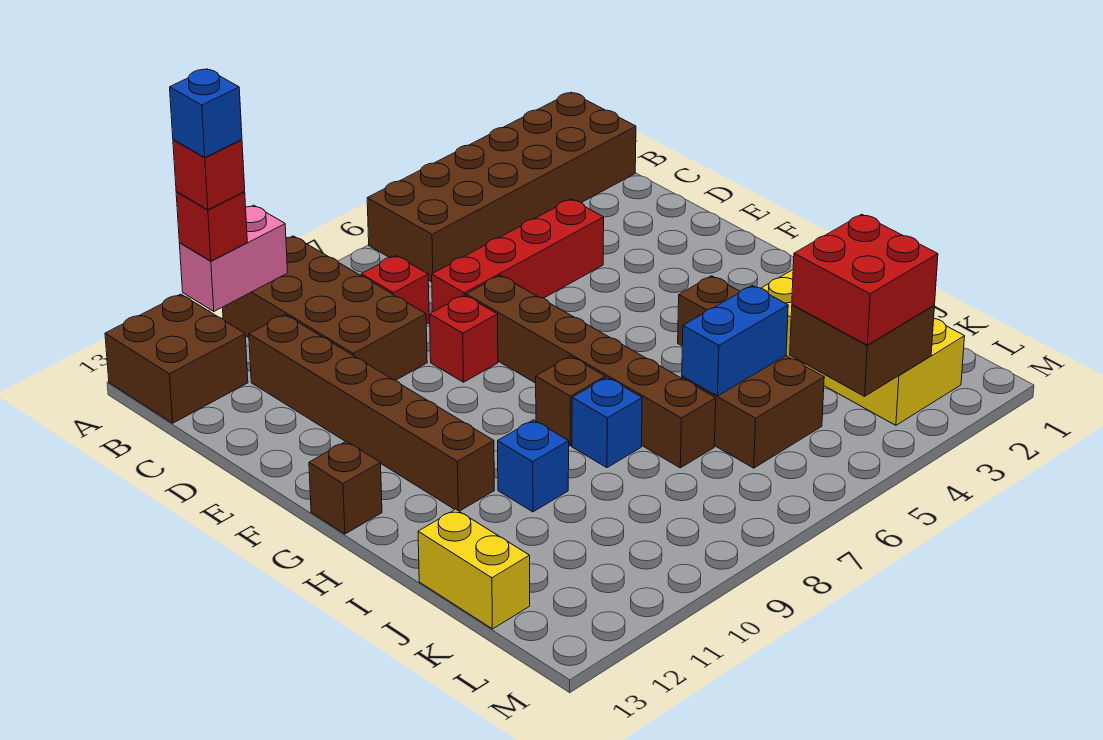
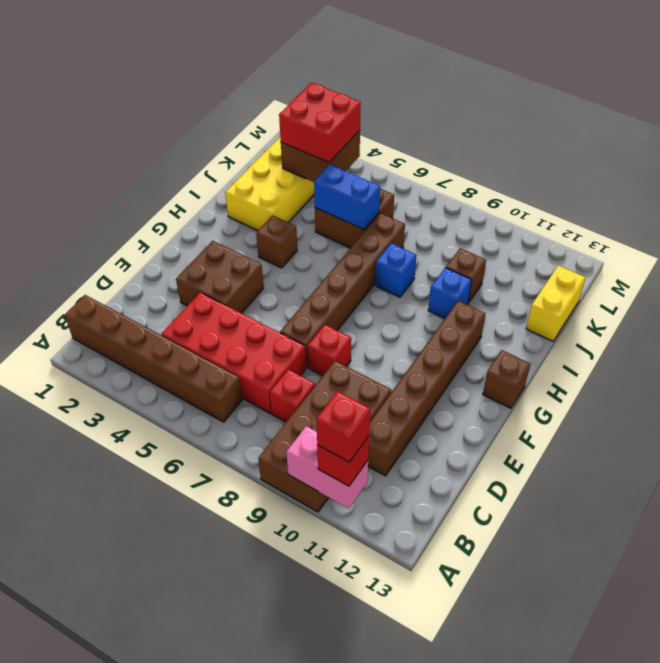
brown brick A1:B6 level 1 -> brown brick B1:B6 level 1
blue brick A11 level 5 -> none
brown brick A12:B13 level 1 -> brown brick E3:F4 level 1
red brick D4:D7 level 1 -> red brick C4:D7 level 1
brown brick H8 level 1 -> brown brick J10 level 1

